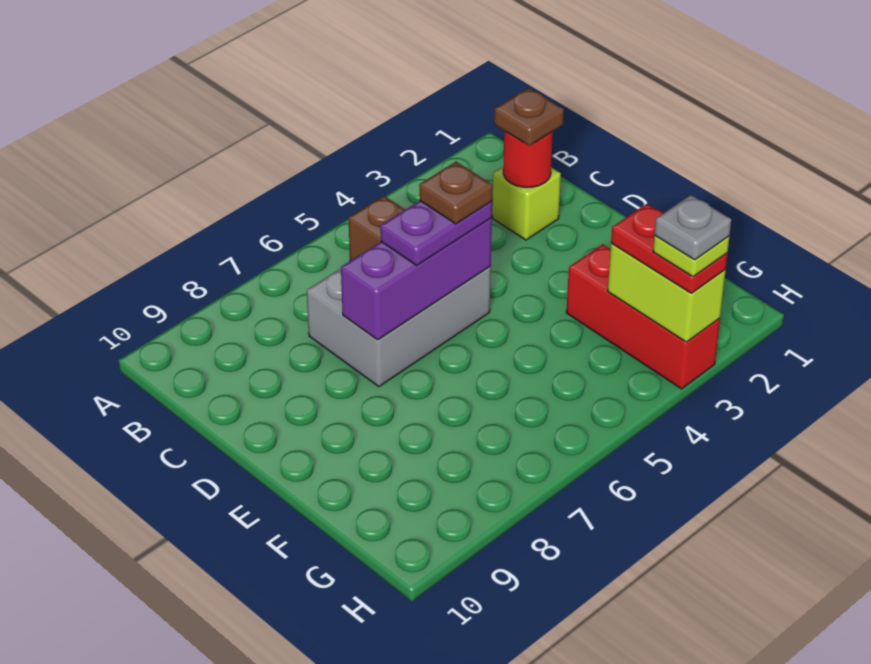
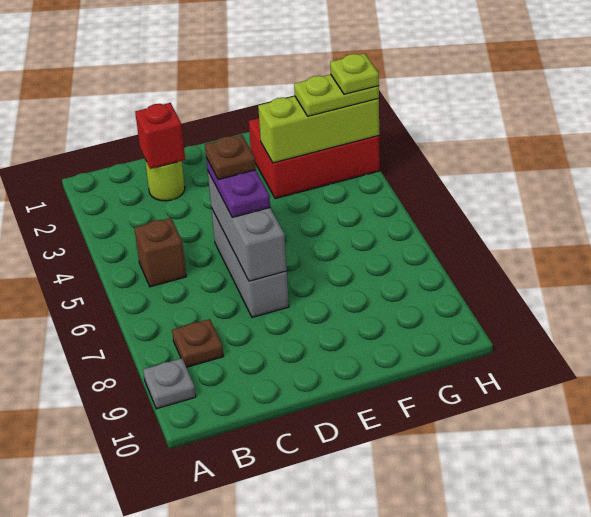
lime brick C2 level 1 -> lime round brick C2 level 1
red round brick C2 level 2 -> red brick C2 level 2
brown plate C2 level 3 -> brown plate B8 level 1
grey brick C5:D7 level 1 -> grey brick D5:D7 level 1
purple brick D5:D7 level 2 -> grey brick D5:D7 level 2
red brick F3:H3 level 1 -> red brick F2:H3 level 1
lime brick G3:H3 level 2 -> lime brick F3:H3 level 2
red plate G3:H3 level 3 -> lime plate G3:H3 level 3
grey plate H3 level 5 -> grey plate A9 level 1

